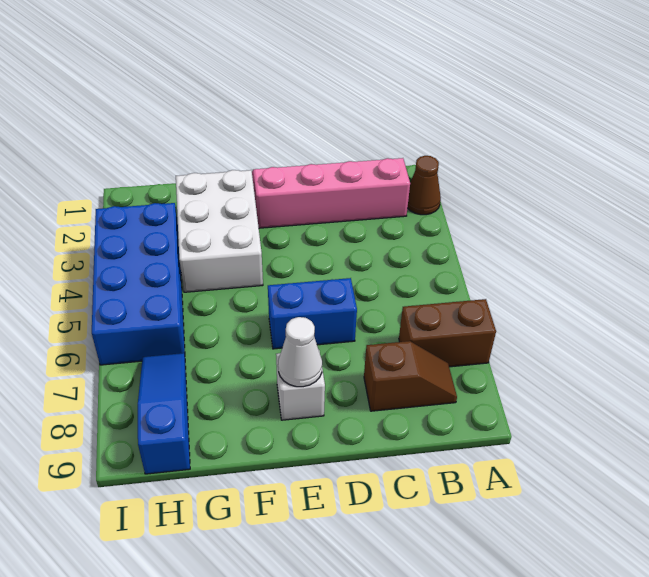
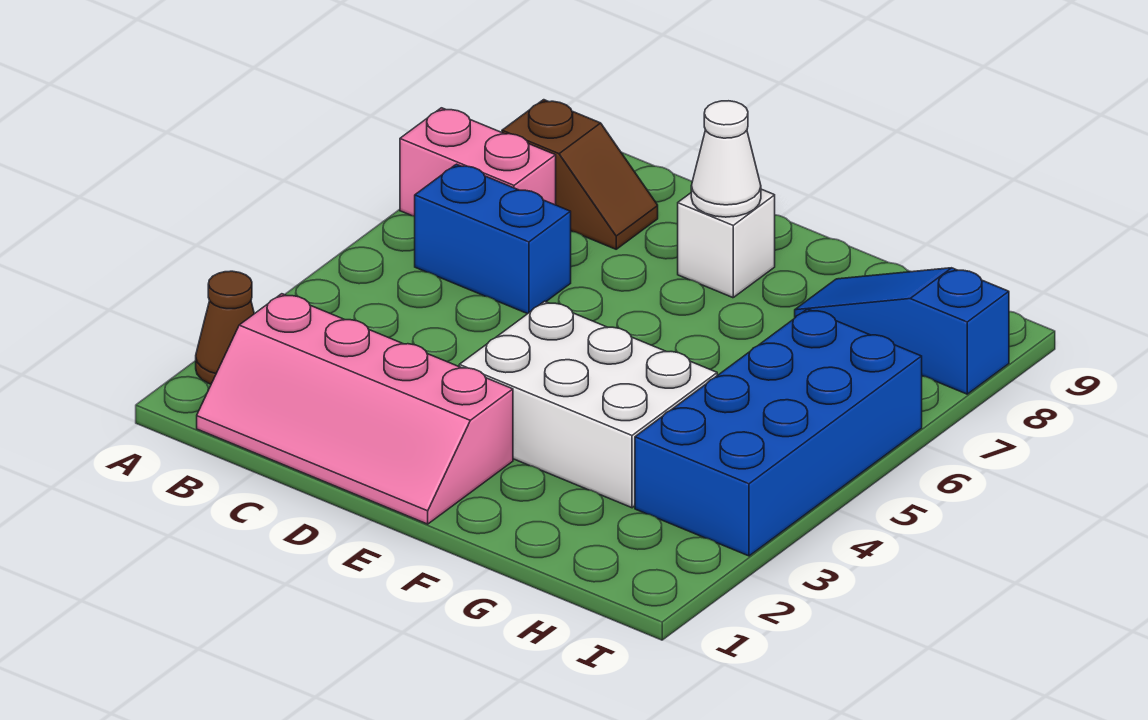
brown brick A7:B7 level 1 -> pink brick A7:B7 level 1
brown slope B8:C8 level 1 top C -> brown slope B8:C8 level 1 top B
blue brick D6:E6 level 1 -> blue brick B6:C6 level 1
white brick F2:G4 level 1 -> white brick E3:G4 level 1
blue slope H7:H9 level 1 top 9 -> blue slope G8:I8 level 1 top I

